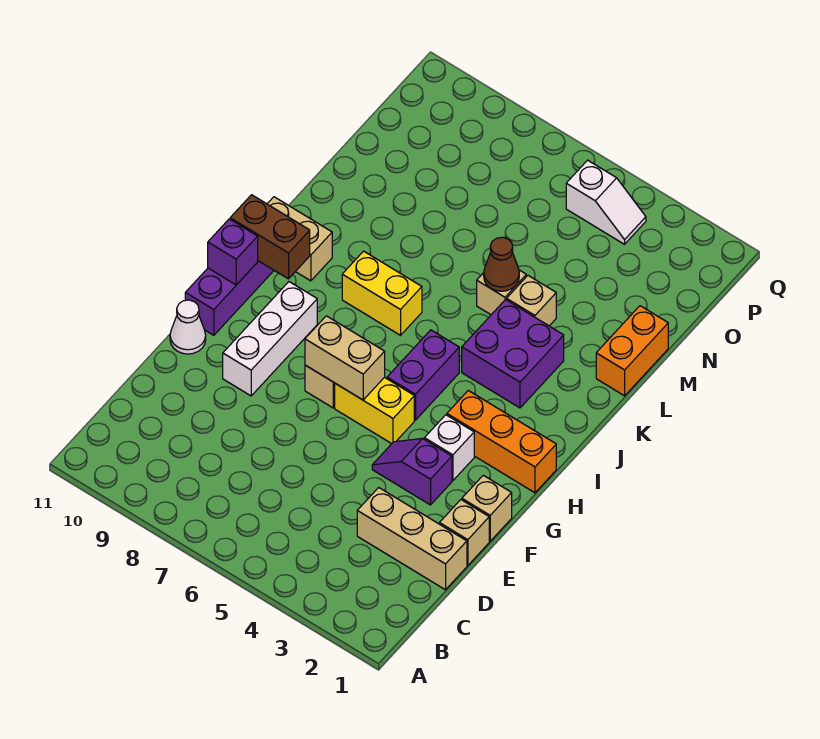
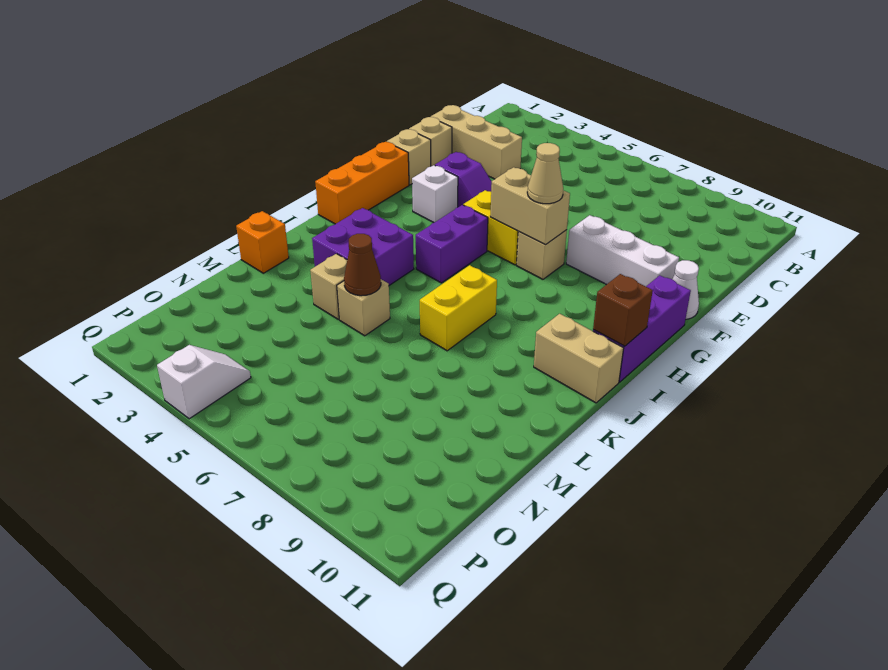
white brick F9:H9 level 1 -> white brick F8:F10 level 1
none -> tan cone G7 level 3
orange brick H1:H3 level 1 -> orange brick G1:I1 level 1
purple brick H11 level 2 -> none
brown brick I10:I11 level 2 -> brown brick I11 level 2
yellow brick J7:J8 level 1 -> yellow brick J7:K7 level 1
orange brick L1:M1 level 1 -> orange brick L1 level 1
white slope P4:P5 level 1 top 5 -> white slope P4:Q4 level 1 top Q

